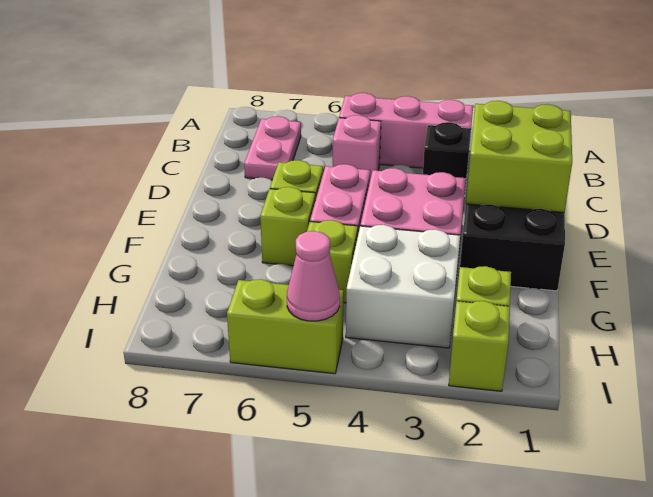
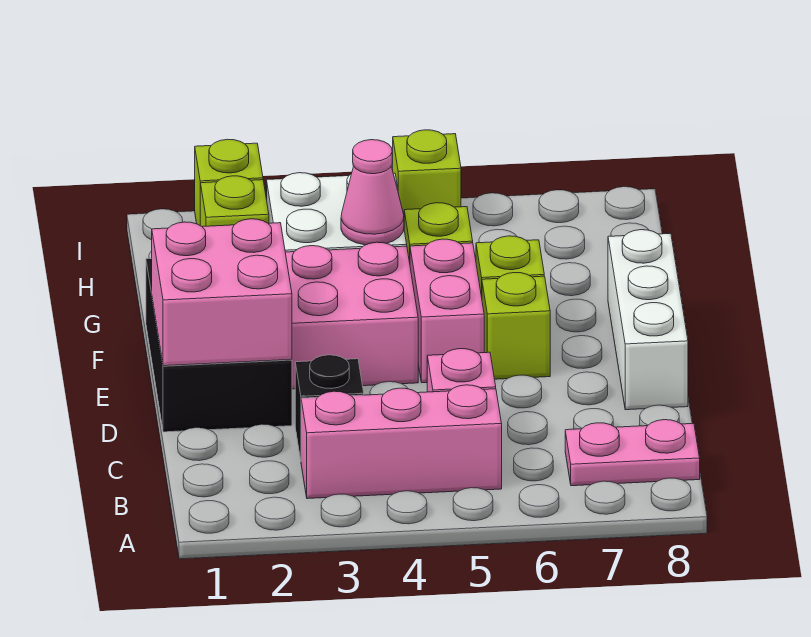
pink plate B7:C7 level 1 -> pink plate B7:B8 level 1
lime brick D1:E2 level 2 -> pink brick D1:E2 level 2
none -> white brick D8:F8 level 1
lime brick I5:I6 level 1 -> lime brick I5 level 1
pink cone I5 level 2 -> pink cone G4 level 2

